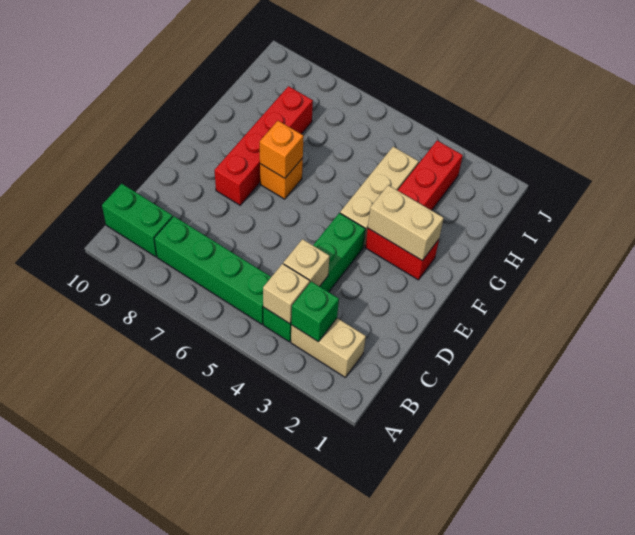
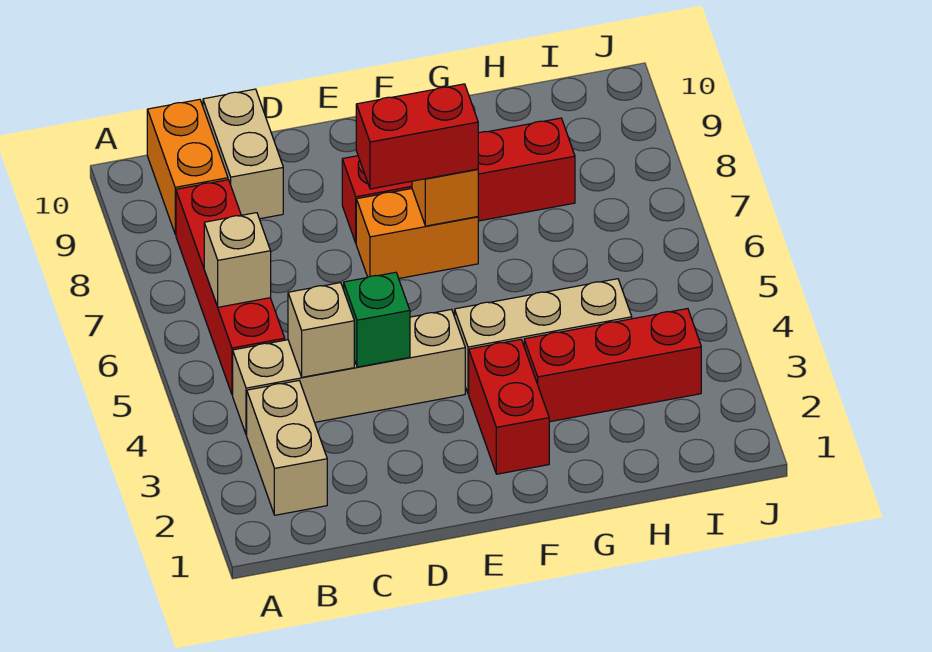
green brick B3 level 2 -> green brick D4 level 2
green brick B4:E4 level 1 -> tan brick B4:E4 level 1
tan brick B4 level 2 -> tan brick B6 level 2
green brick B5:B8 level 1 -> red brick B5:B8 level 1
green brick B9:B10 level 1 -> orange brick B9:B10 level 1
none -> red brick E7:F7 level 3
tan brick F2:F3 level 2 -> tan brick C9:C10 level 1
orange brick F7 level 1 -> orange brick E7:F7 level 1

